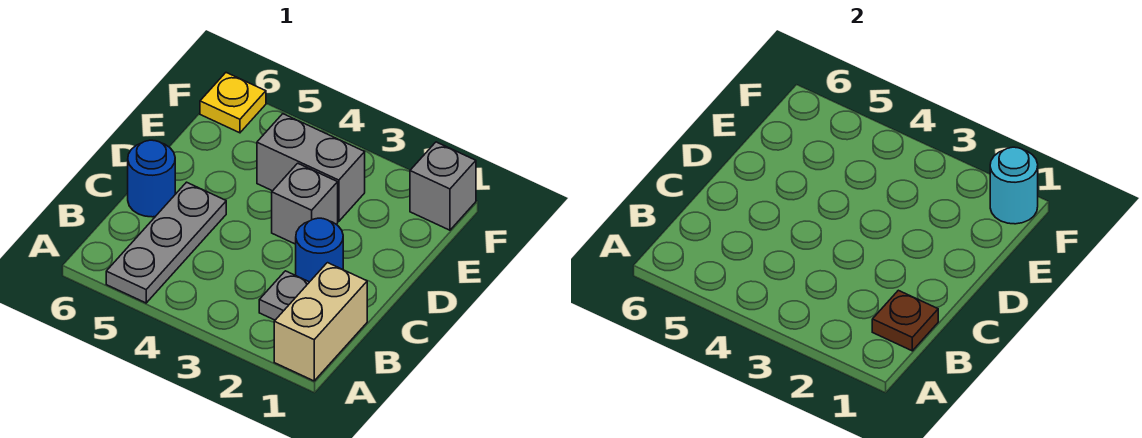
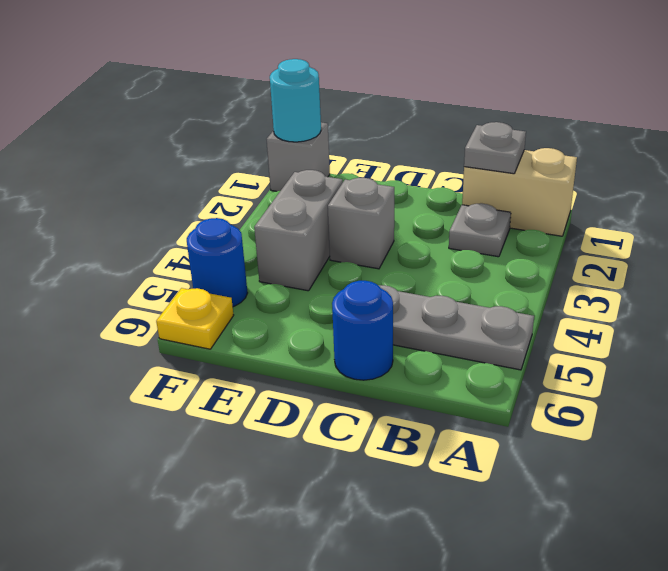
brown plate B1 level 2 -> grey plate B1 level 2
blue round brick C2 level 1 -> blue round brick F5 level 1

